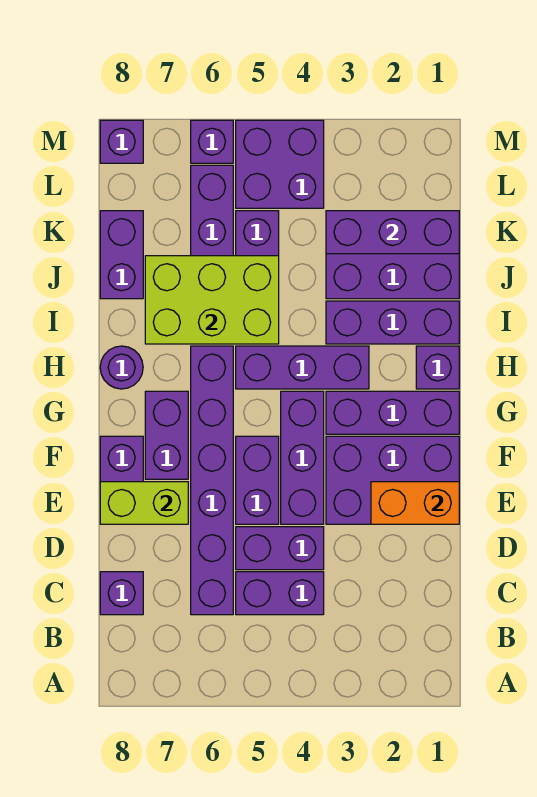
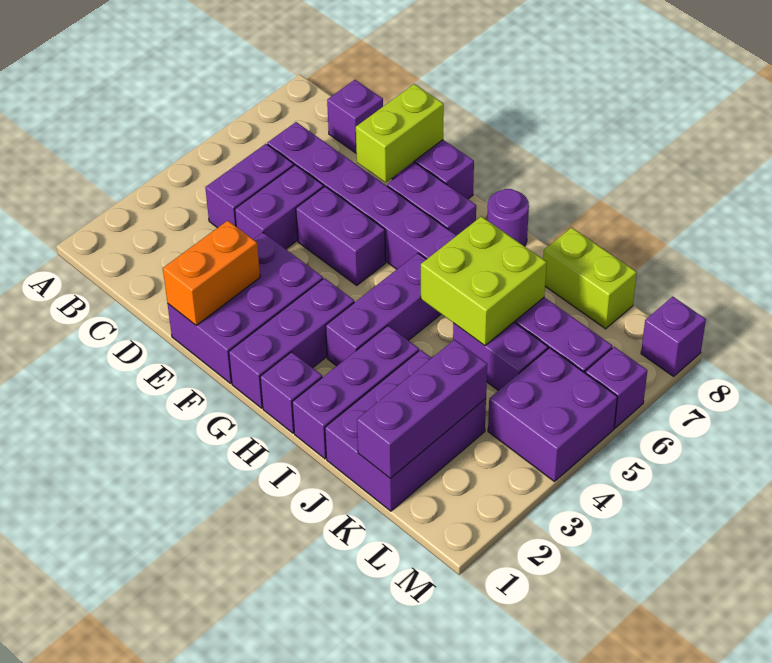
purple brick E4:G4 level 1 -> none
lime brick I5:J7 level 2 -> lime brick I5:J6 level 2
purple brick J8:K8 level 1 -> lime brick J8:K8 level 1

